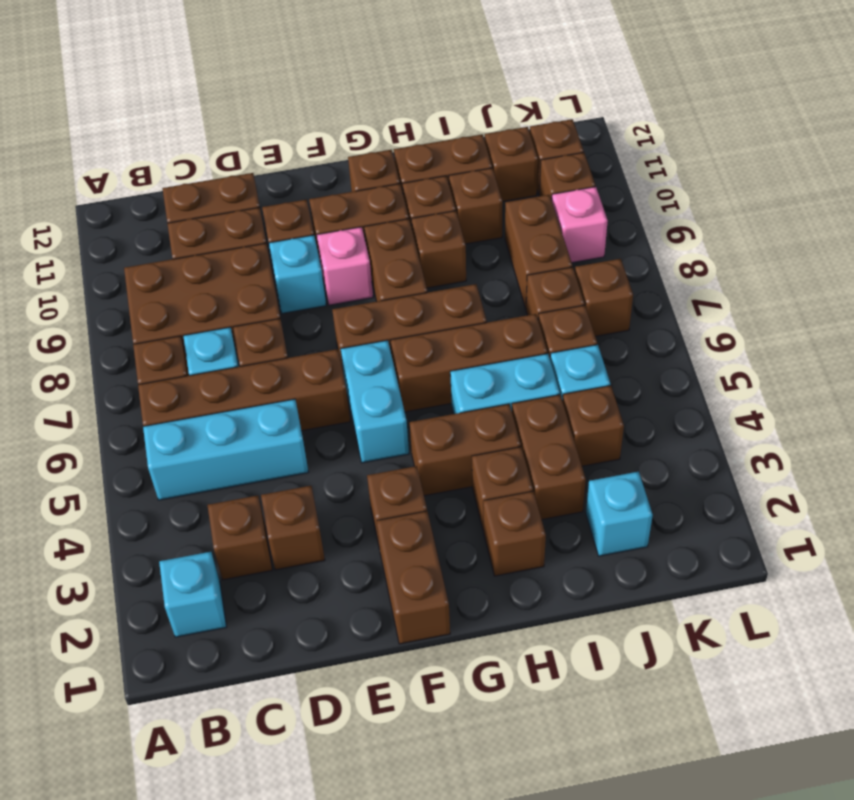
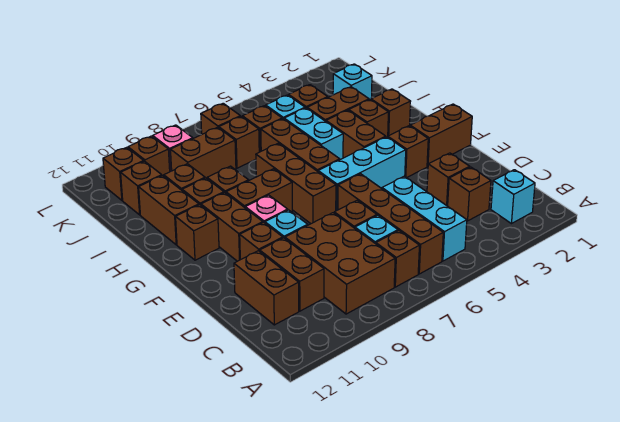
cyan brick F5:F6 level 1 -> cyan brick F4:F6 level 1

